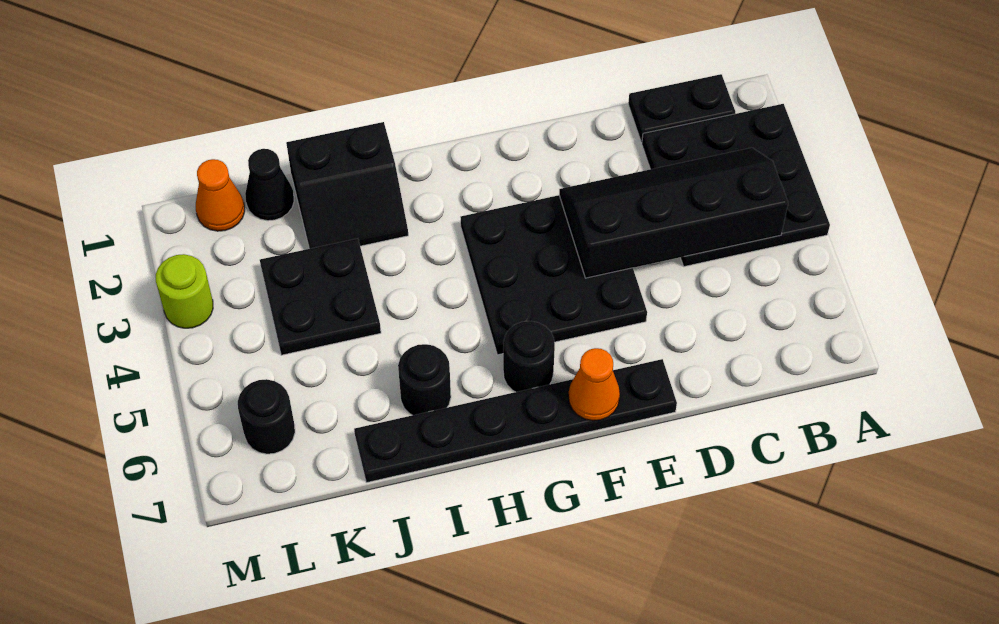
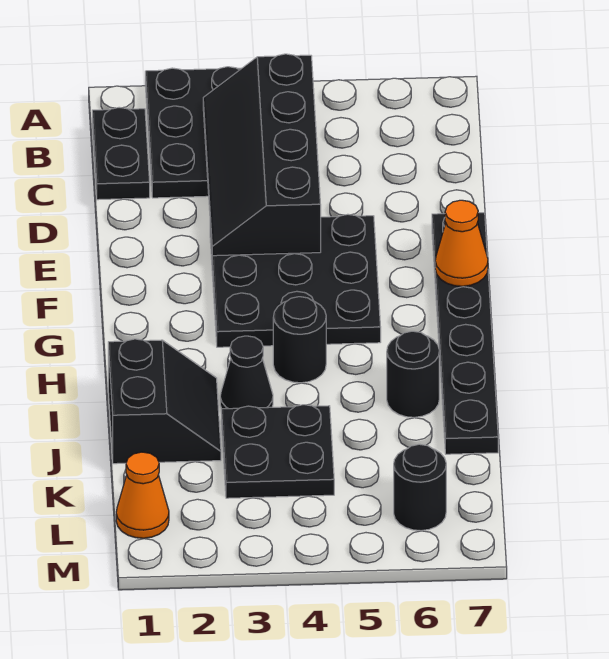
black round brick G6 level 1 -> black round brick H4 level 1
black cone K1 level 1 -> black cone I3 level 1
lime round brick M3 level 1 -> none

